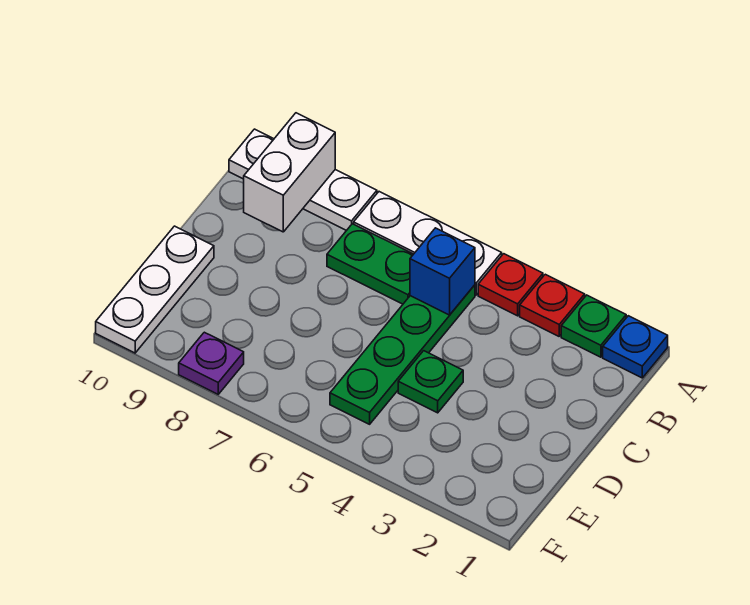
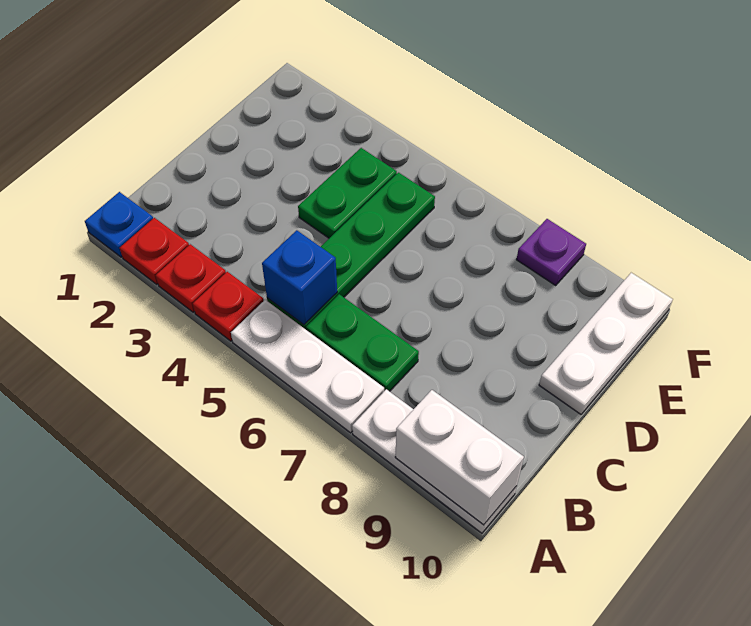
green plate A2 level 1 -> red plate A2 level 1
white brick A9:B9 level 2 -> white brick A9:A10 level 2
green plate D4 level 1 -> green plate D4:E4 level 1

